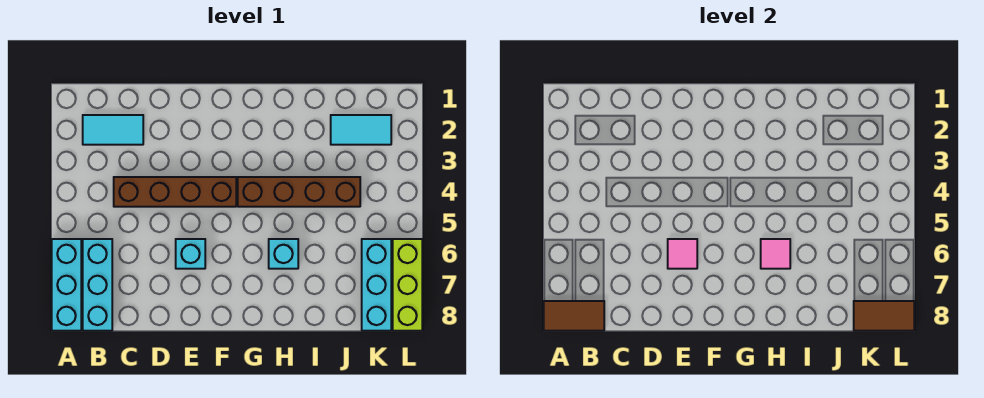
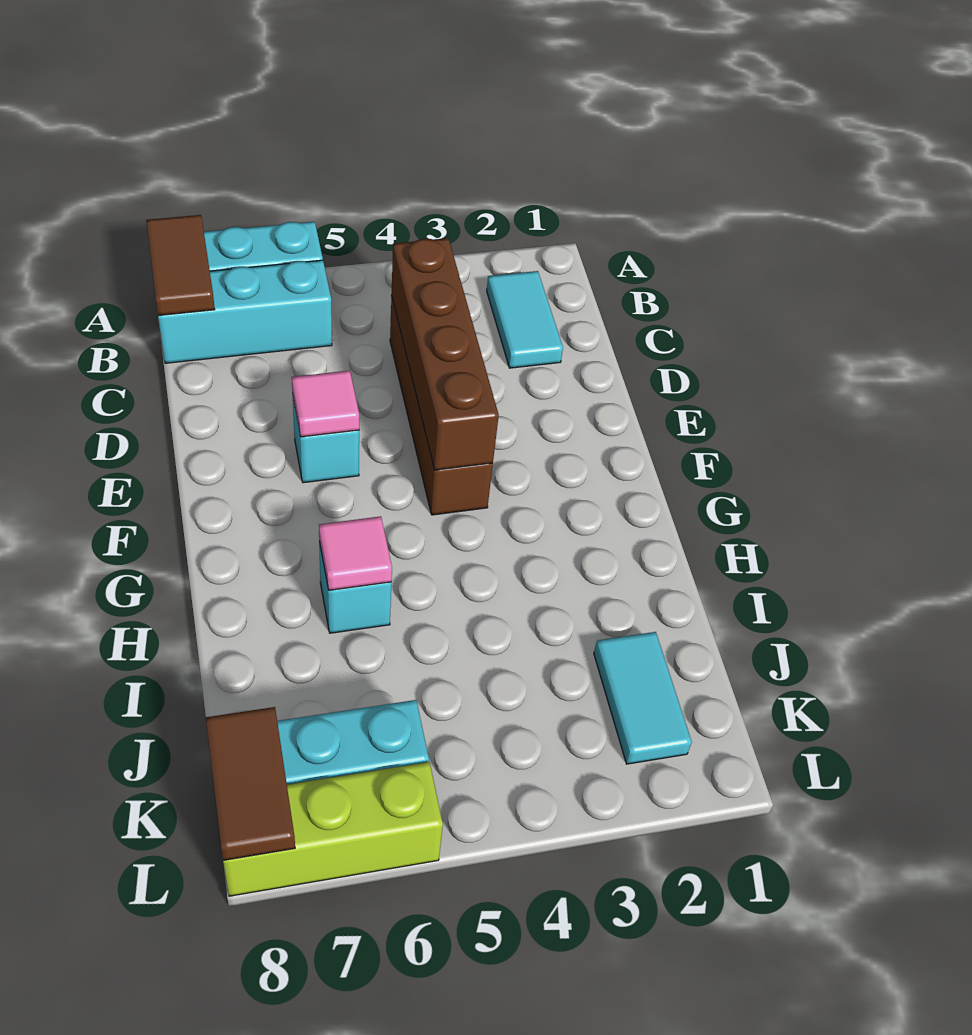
brown brick G4:J4 level 1 -> brown brick C4:F4 level 2

